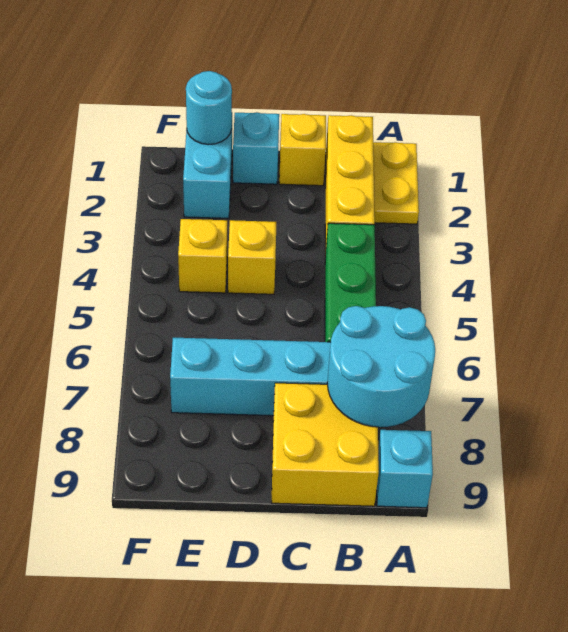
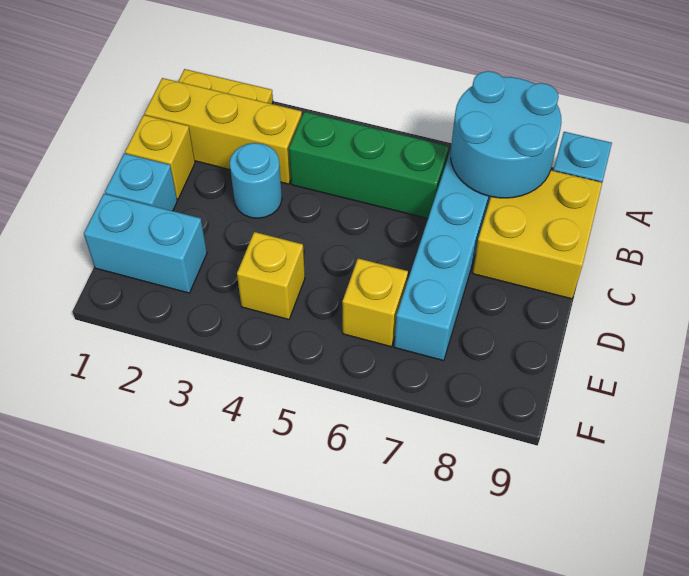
yellow brick D4 level 1 -> yellow brick E6 level 1
cyan round brick E1 level 2 -> cyan round brick C3 level 1

